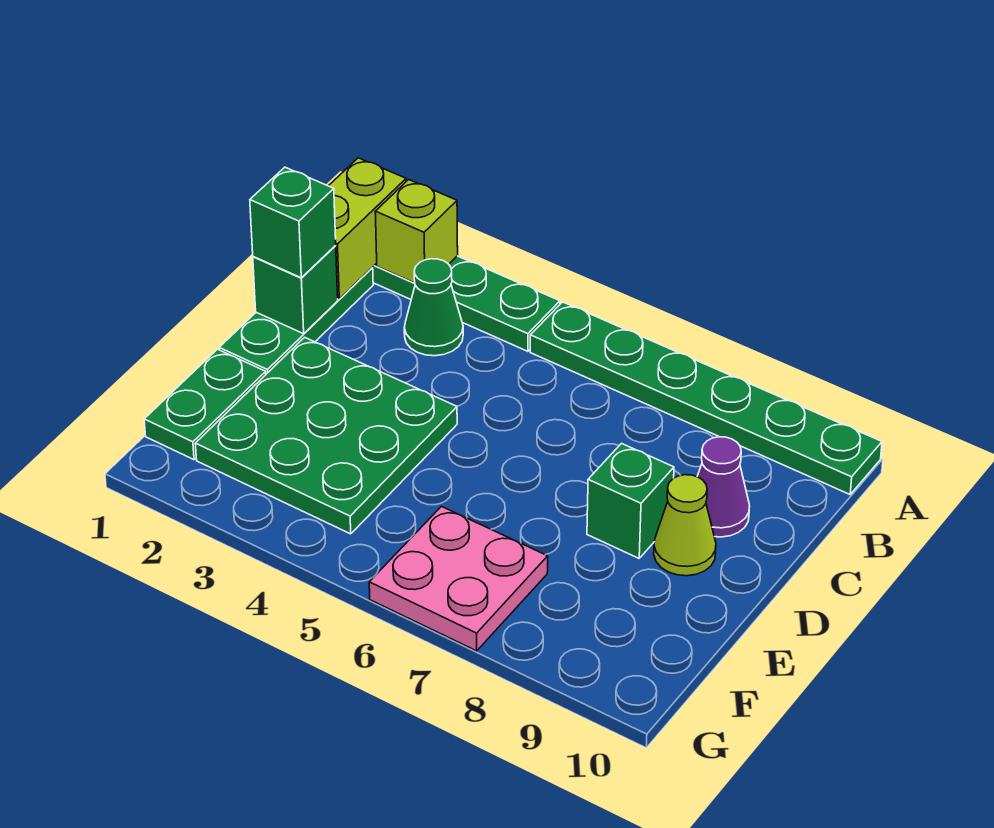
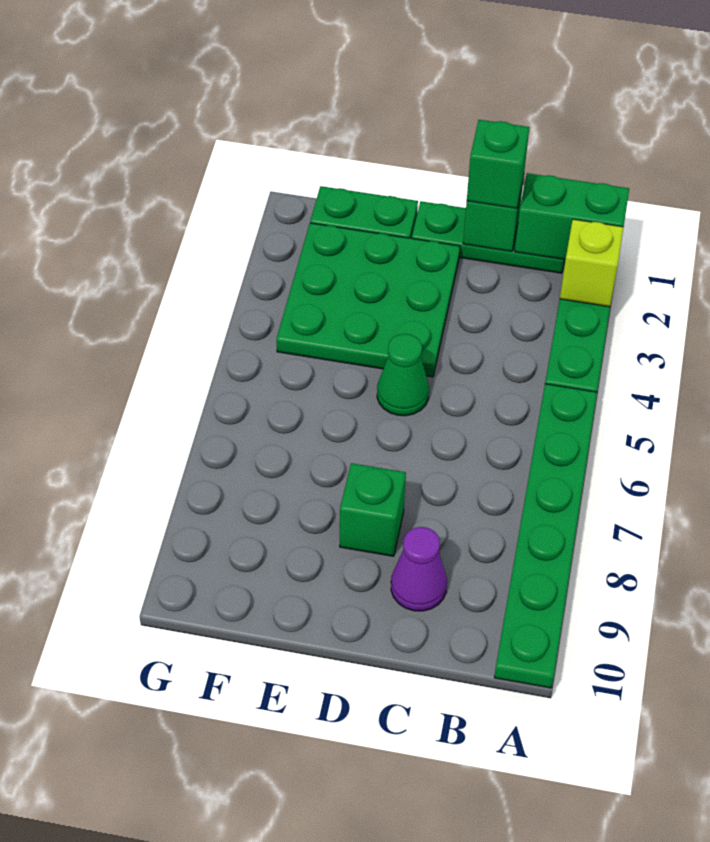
lime brick A1:B1 level 2 -> green brick A1:B1 level 2
green cone B3 level 1 -> green cone D5 level 1
lime cone D9 level 1 -> none
pink plate F6:G7 level 1 -> none

